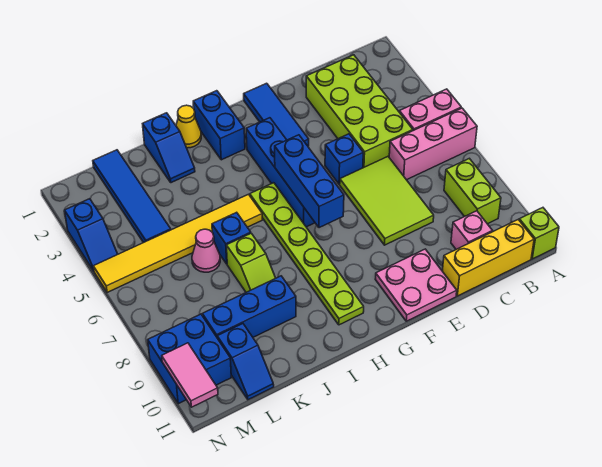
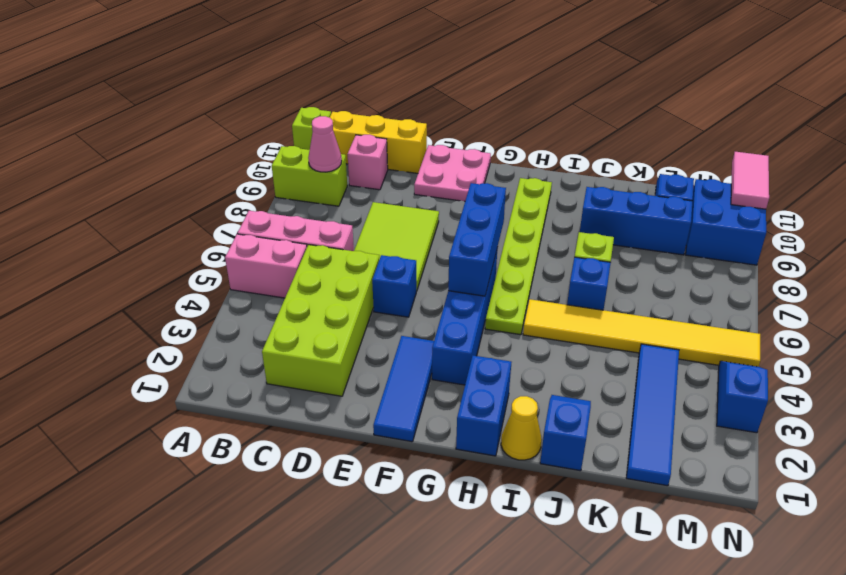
lime brick B8:B9 level 1 -> lime brick A9:B9 level 1
pink cone K6 level 1 -> pink cone B9 level 2

